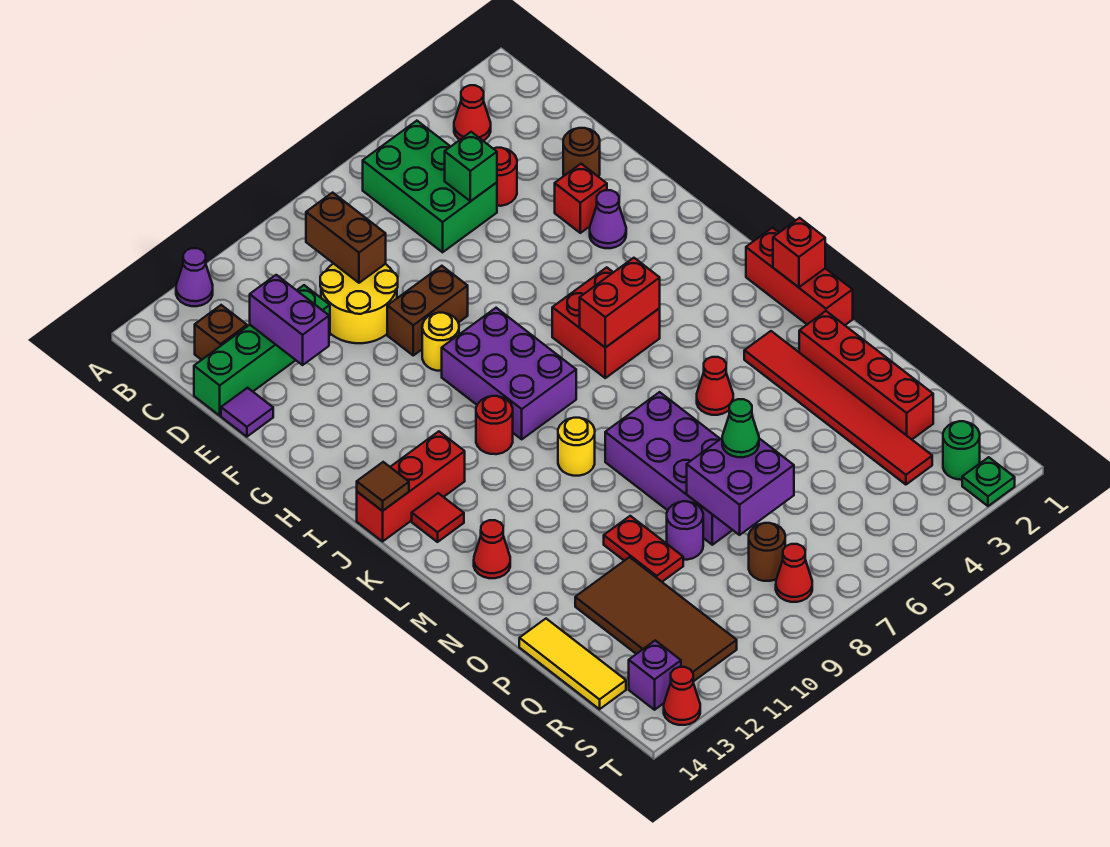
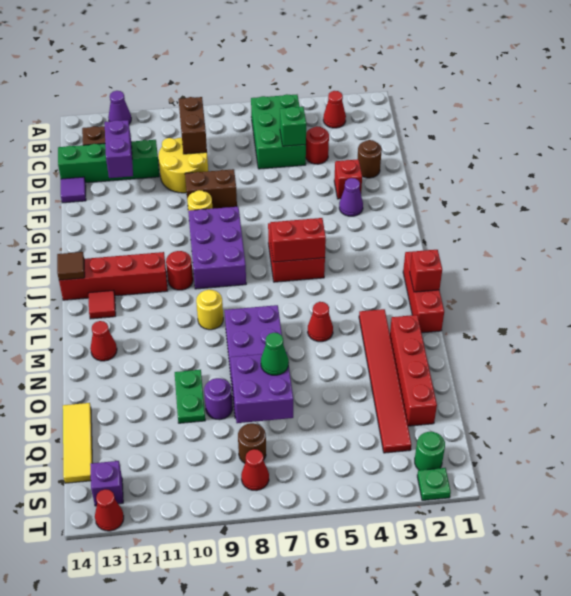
red brick J12:J14 level 1 -> red brick J11:J14 level 1
red plate O10:P10 level 1 -> green plate O10:P10 level 1
brown tile P11:S12 level 1 -> none

